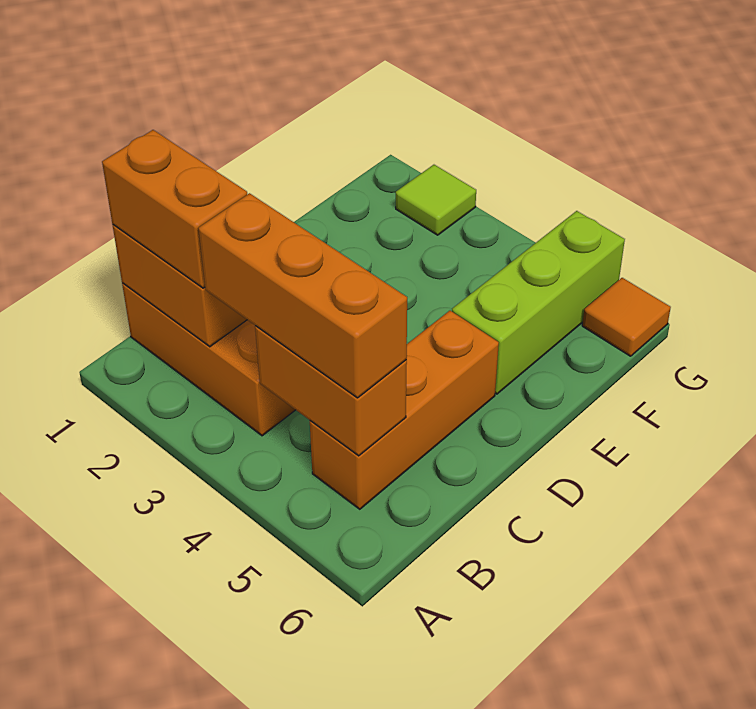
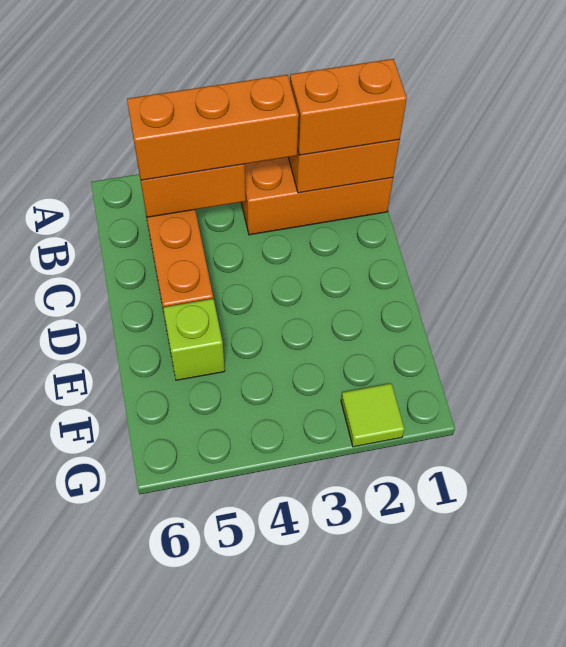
lime brick E5:G5 level 1 -> lime brick E5 level 1
orange tile G6 level 1 -> none

